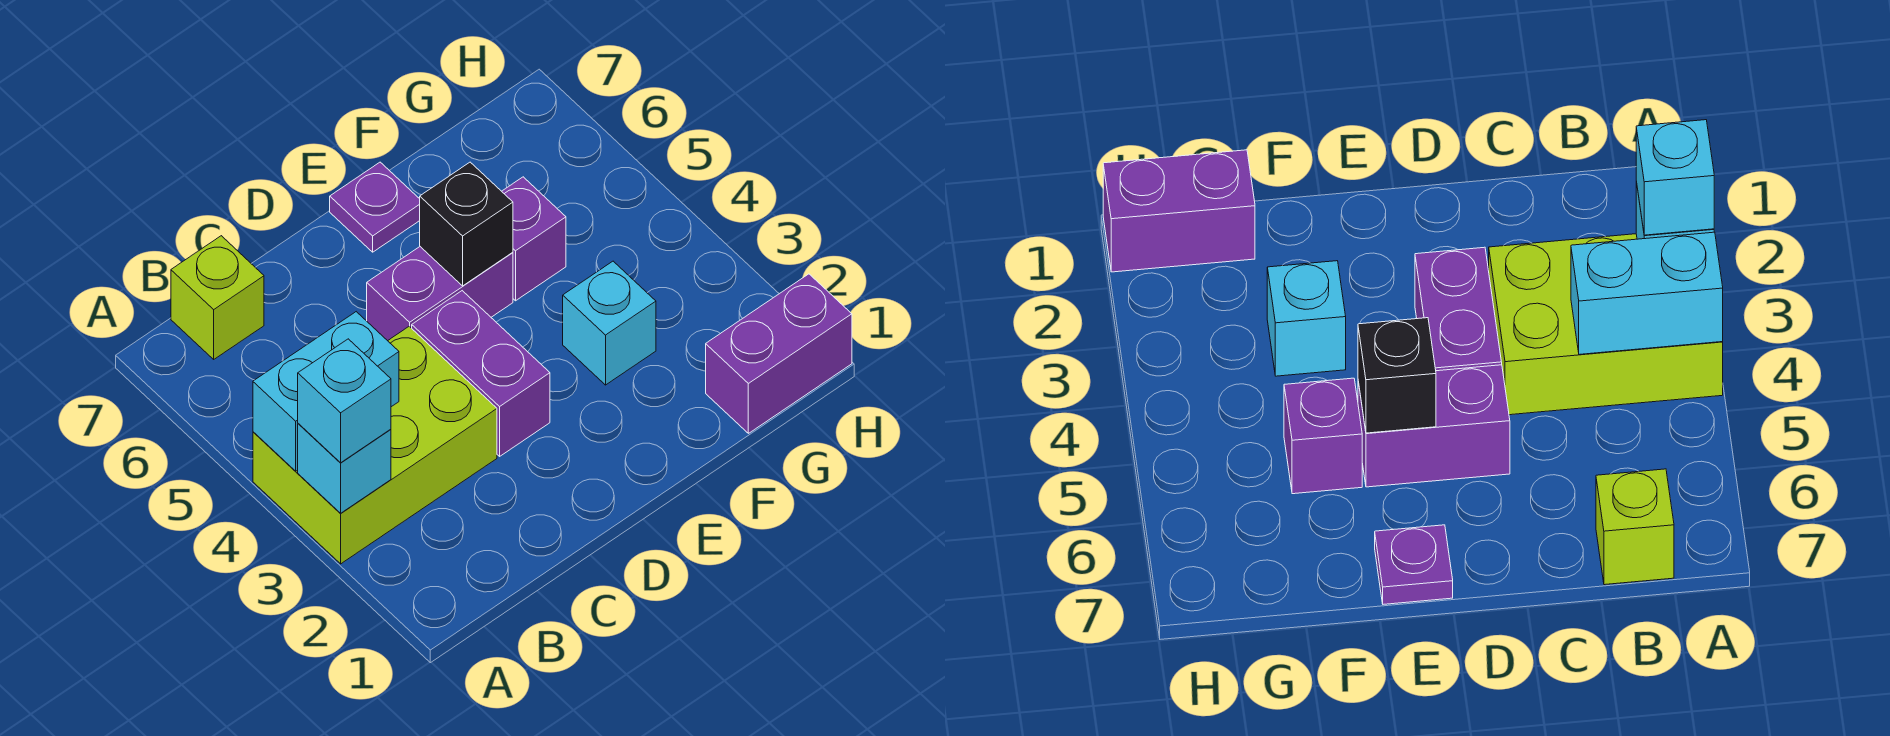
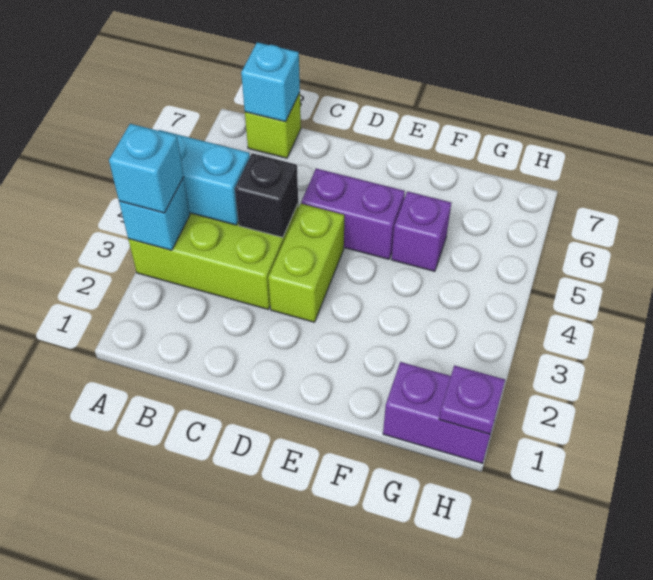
purple brick D3:D4 level 1 -> lime brick D3:D4 level 1
black brick E5 level 2 -> black brick C4 level 2
purple plate E7 level 1 -> purple plate H1 level 2
cyan brick F3 level 1 -> cyan brick B7 level 2

